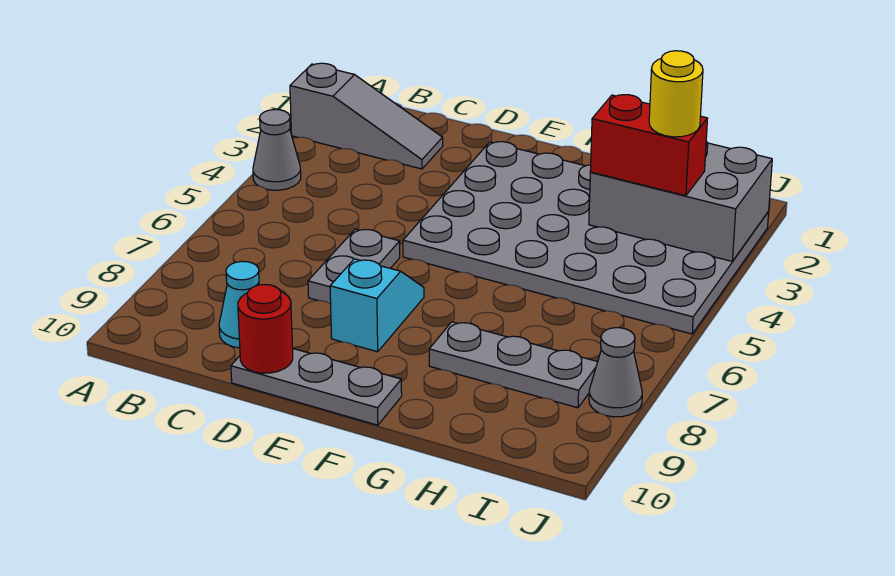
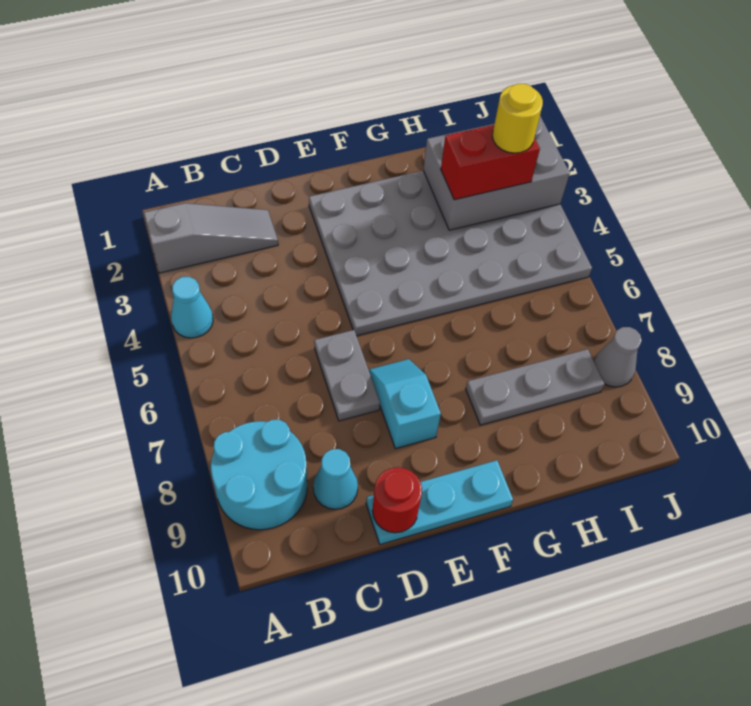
grey cone A4 level 1 -> cyan cone A4 level 1
none -> cyan round brick A8:B9 level 1
grey plate D10:F10 level 1 -> cyan plate D10:F10 level 1

